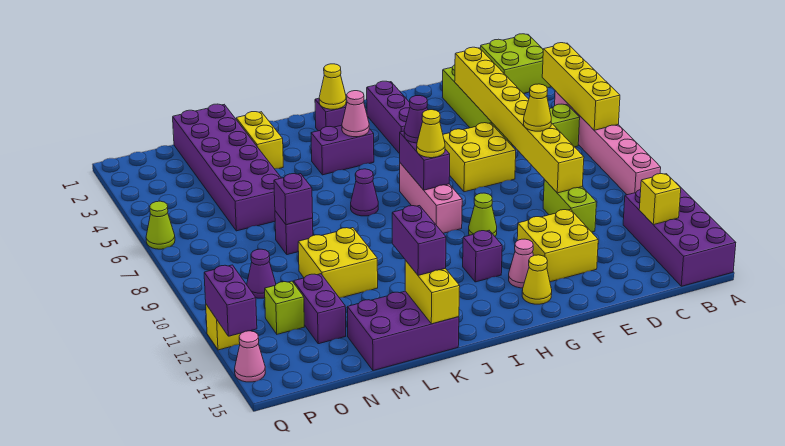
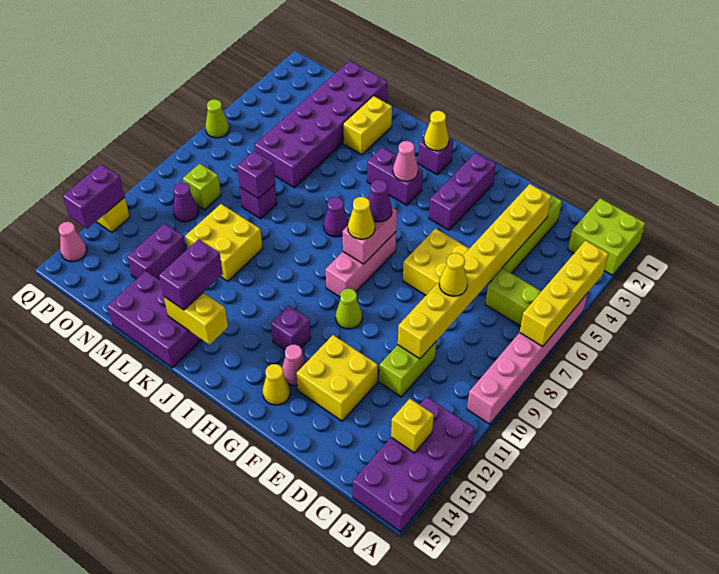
purple brick H7:H8 level 2 -> pink brick H7:H8 level 2
yellow brick K14:K15 level 2 -> yellow brick J14:K14 level 2
lime brick O12 level 1 -> lime brick O9 level 1

